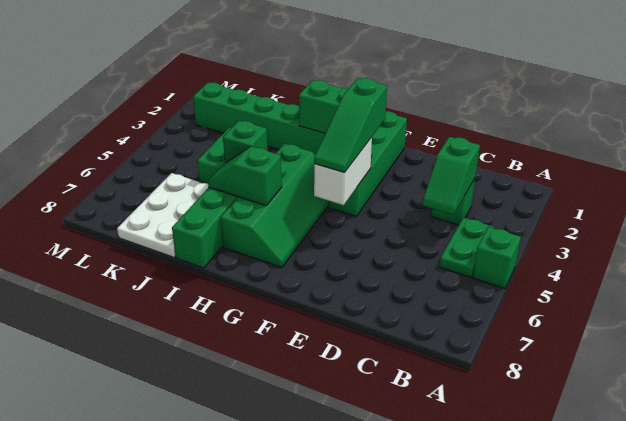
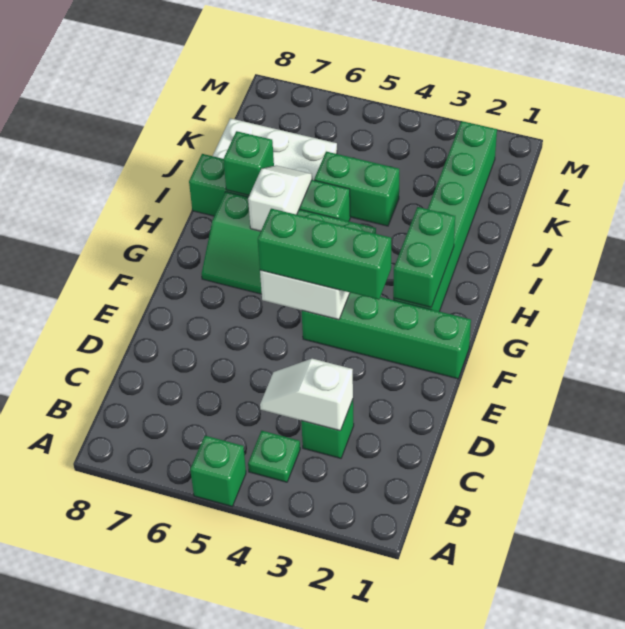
green plate B4:B5 level 1 -> green plate B4 level 1
green slope C3:C4 level 2 top 3 -> white slope C3:C4 level 2 top 3
green slope F3:F5 level 3 top 3 -> green brick F3:F5 level 3
green slope H6:I6 level 2 top H -> white slope H6:I6 level 2 top H
green brick I5 level 2 -> green brick I7 level 2

